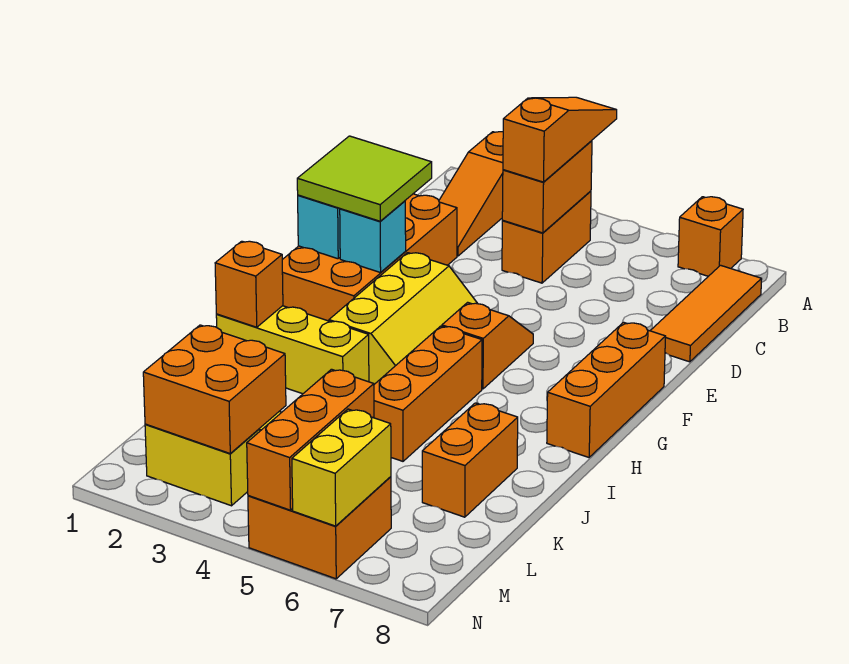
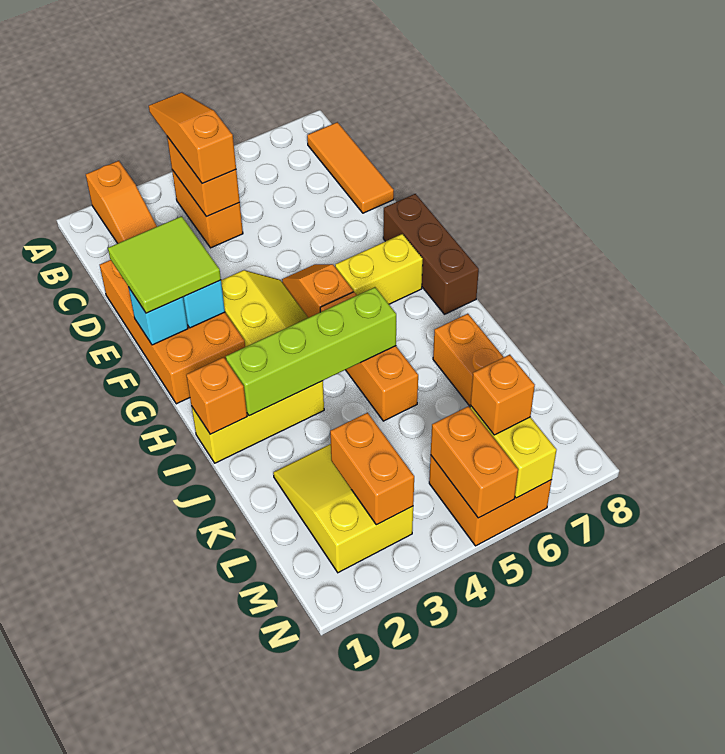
orange brick A7 level 1 -> orange brick M6 level 3
orange brick F8:H8 level 1 -> brown brick F8:H8 level 1
none -> yellow brick G6:G7 level 1
none -> lime brick I2:I5 level 2
orange brick L2:M3 level 2 -> orange brick L3:M3 level 2
orange brick L5:N5 level 2 -> orange brick M5:N5 level 2

